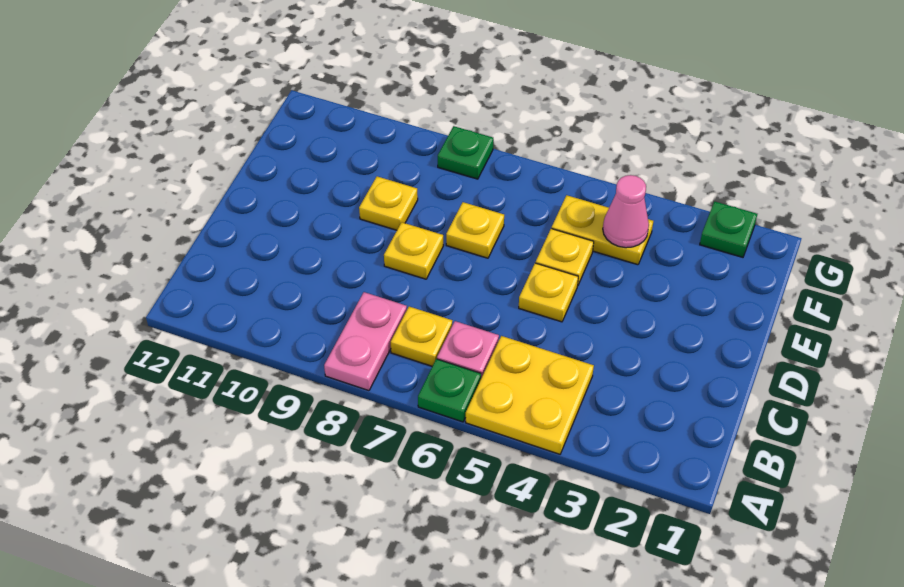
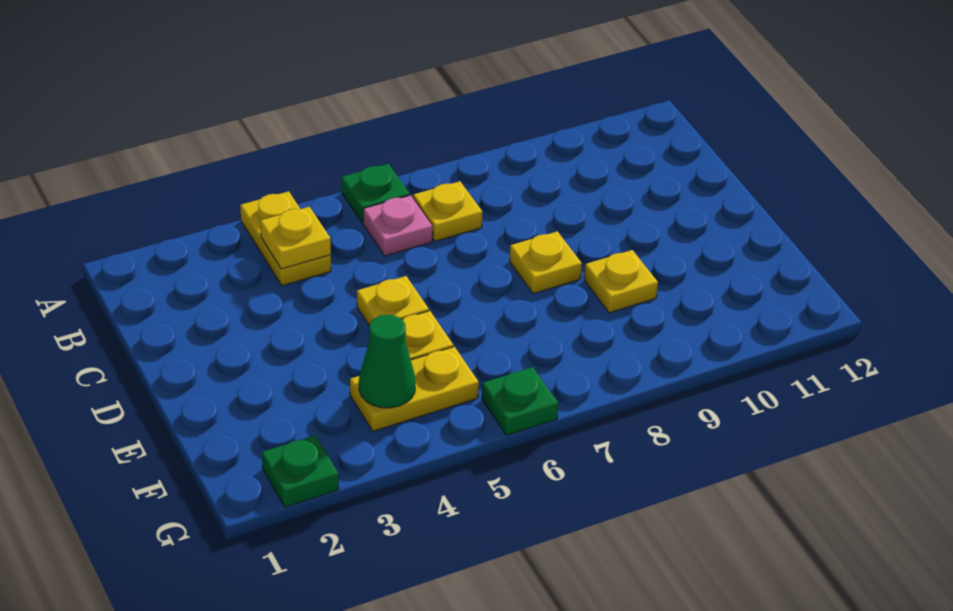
yellow plate A4:B5 level 1 -> yellow plate A4:B4 level 1
pink plate A8:B8 level 1 -> none
yellow plate E7 level 1 -> yellow plate B4 level 2
pink cone F4 level 2 -> green cone F4 level 2
green plate G8 level 1 -> green plate G6 level 1

